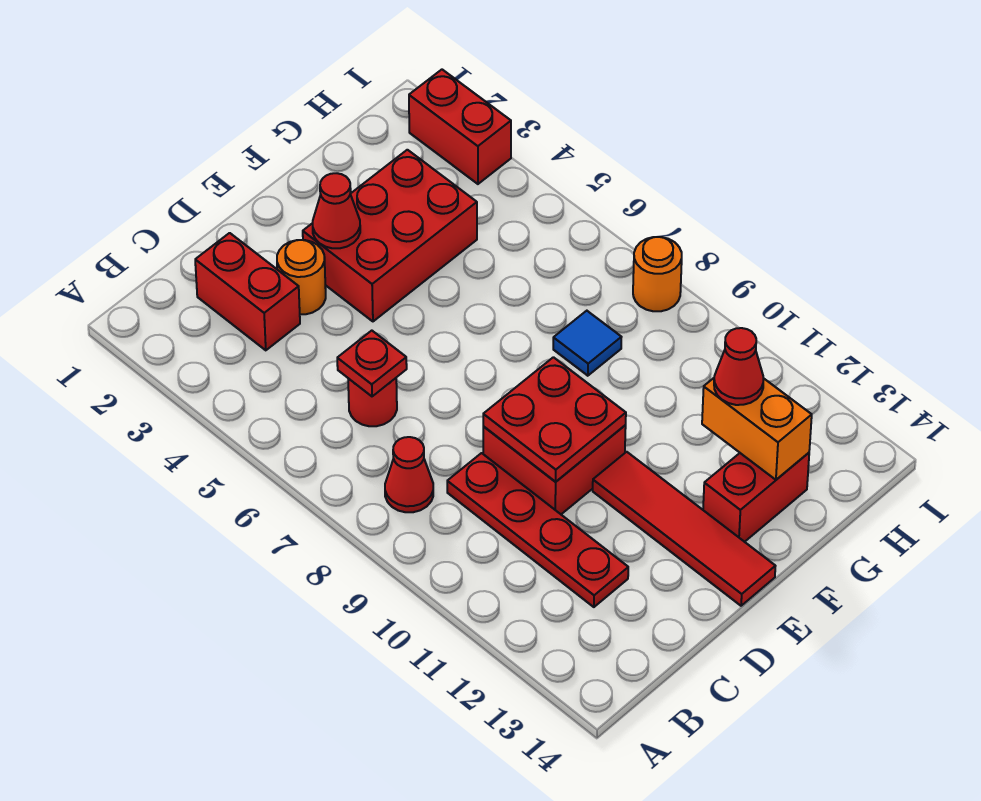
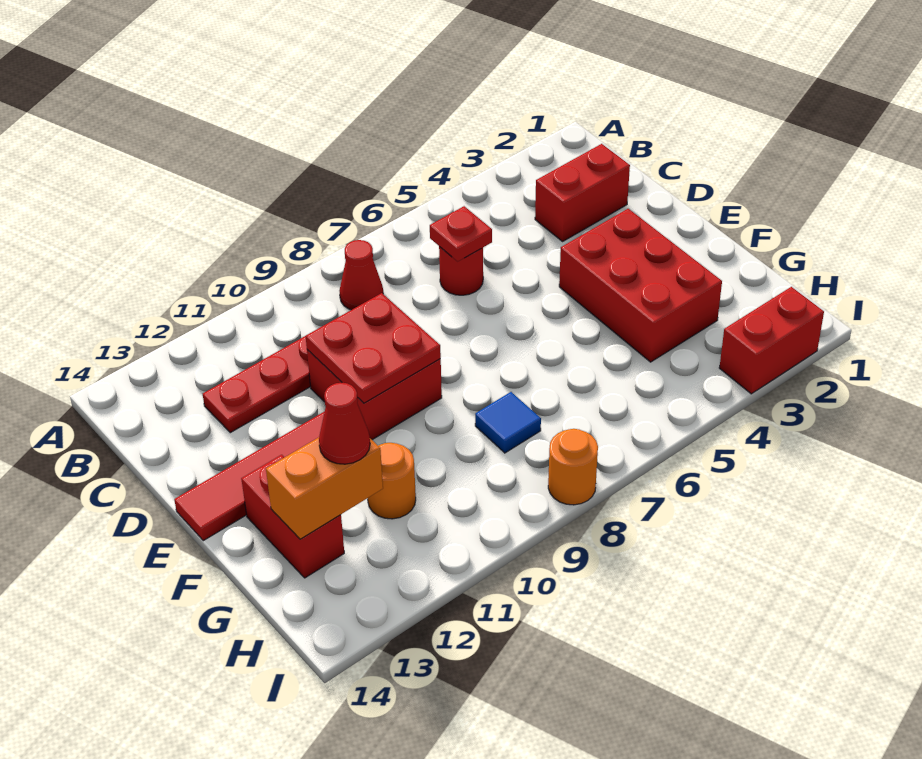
orange round brick D3 level 1 -> orange round brick G11 level 1
red cone E3 level 2 -> none

